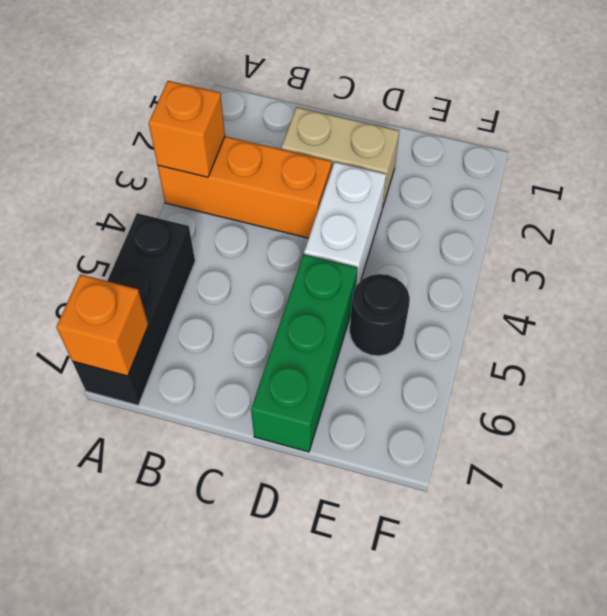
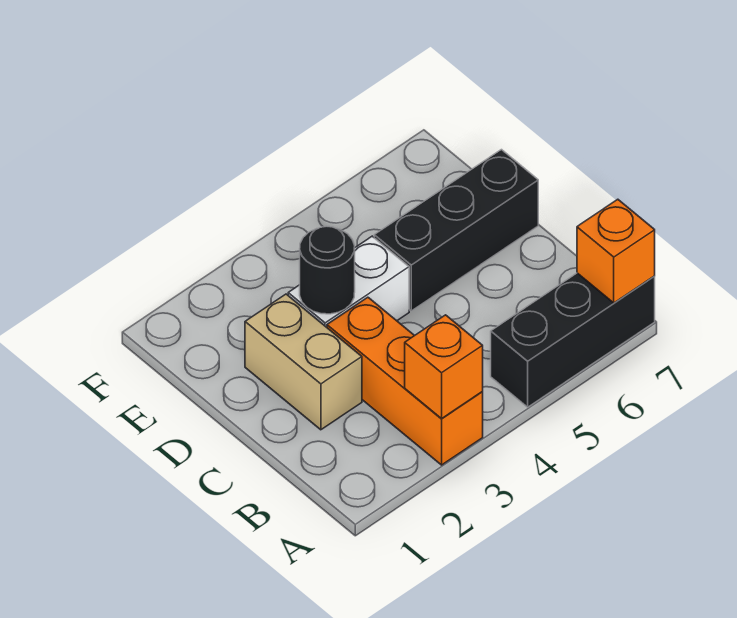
green brick D5:D7 level 1 -> black brick D5:D7 level 1
black round brick E5 level 1 -> black round brick D3 level 2

